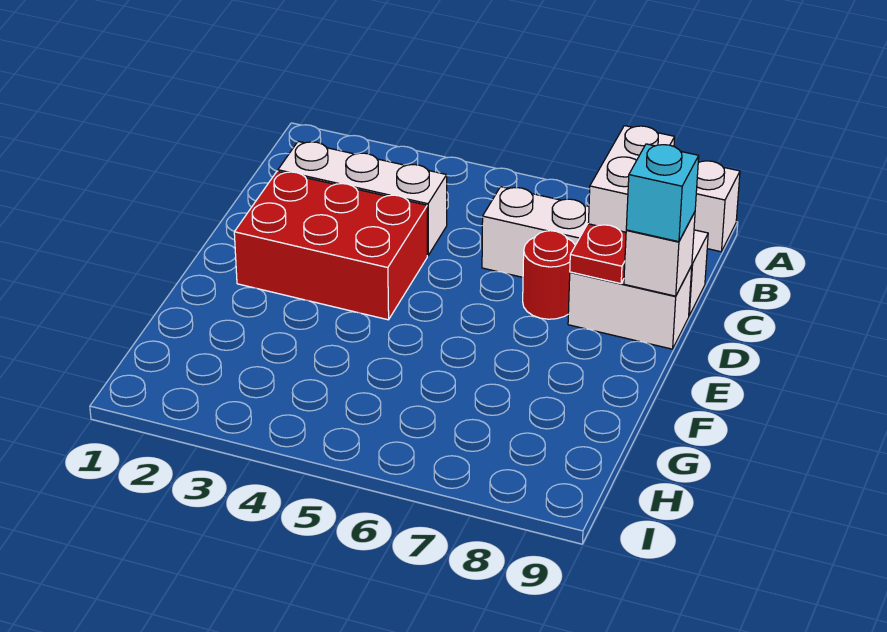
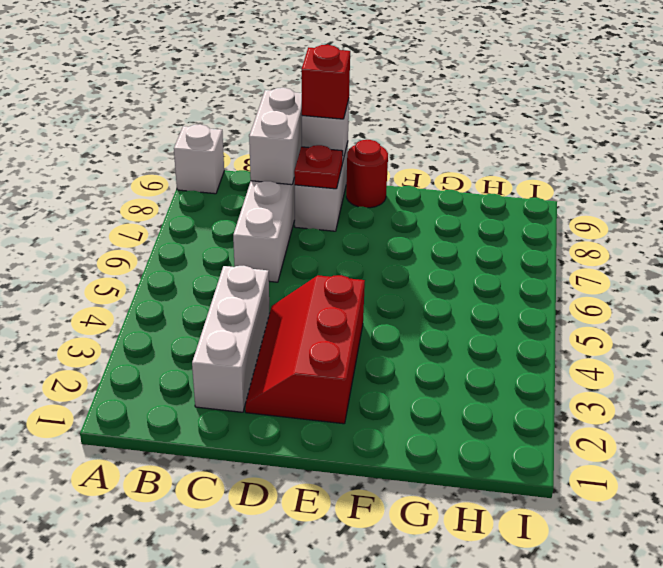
white brick B8:C8 level 2 -> white brick C8:C9 level 2
red brick D2:E4 level 1 -> red slope D2:E4 level 1 top E
red round brick D7 level 1 -> red round brick E9 level 1
cyan brick D9 level 3 -> red brick D9 level 3

